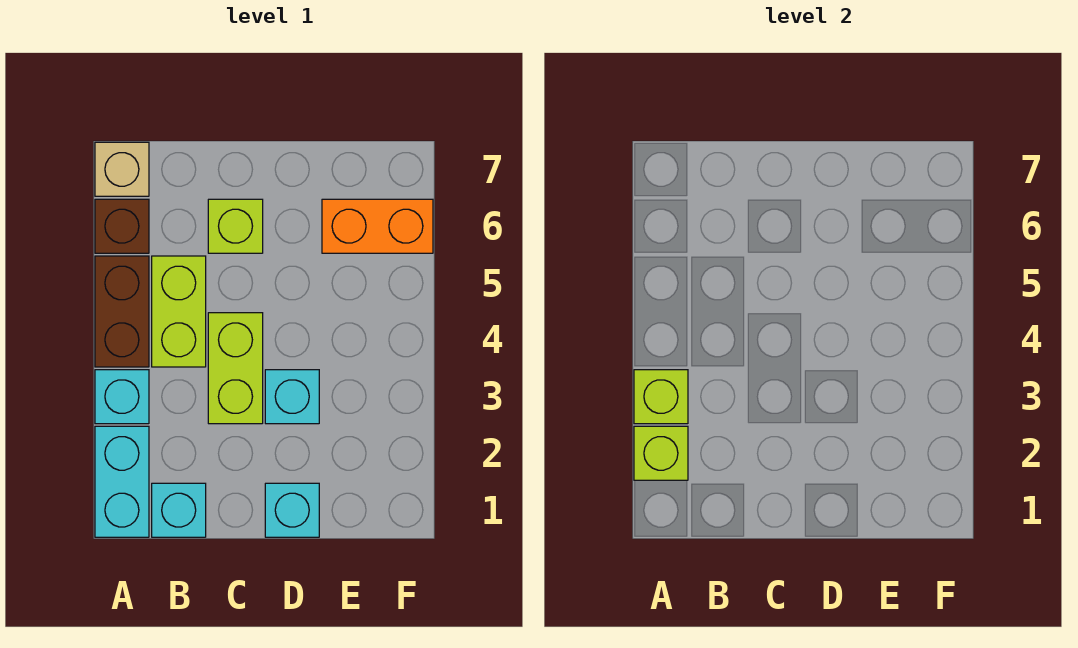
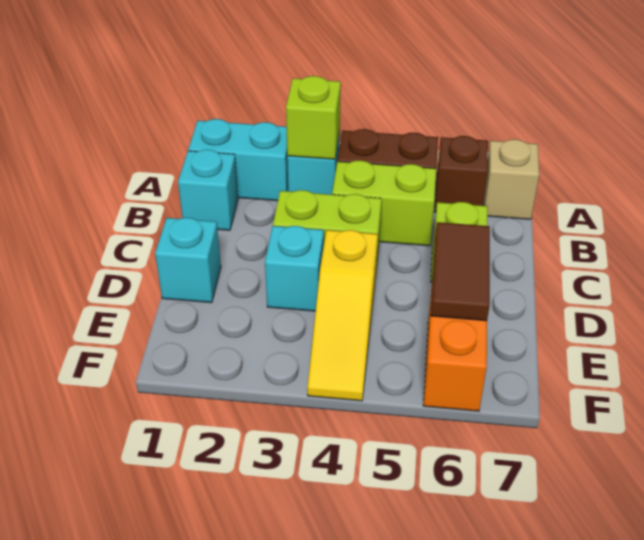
lime brick A2 level 2 -> none
none -> yellow slope D4:F4 level 1 top D
none -> brown tile D6:E6 level 2

